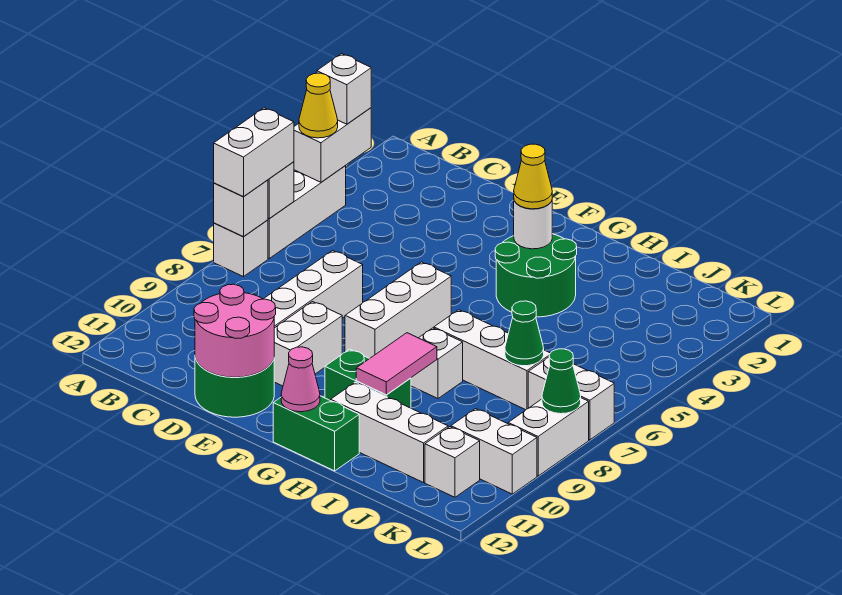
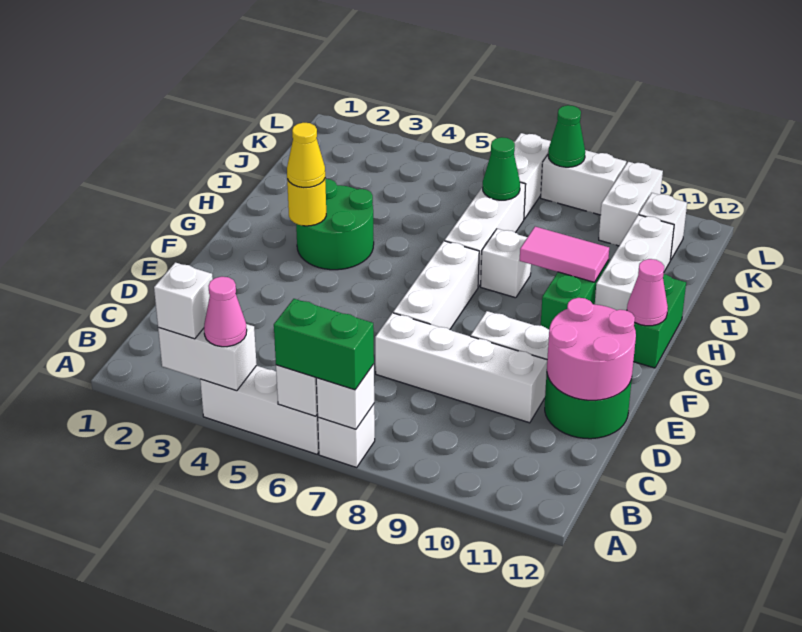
yellow cone A4 level 3 -> pink cone A4 level 3
white brick A6:A7 level 3 -> green brick A6:A7 level 3
white brick F6:F8 level 1 -> white brick E7:G7 level 1
white round brick G3 level 2 -> yellow round brick G3 level 2

